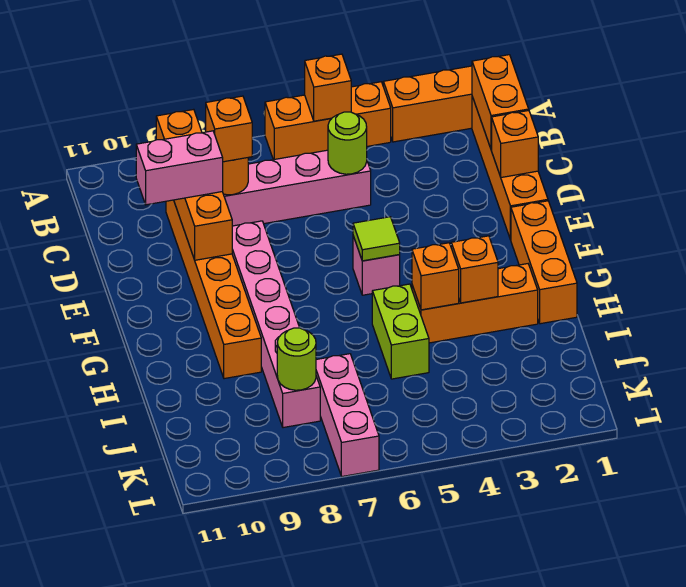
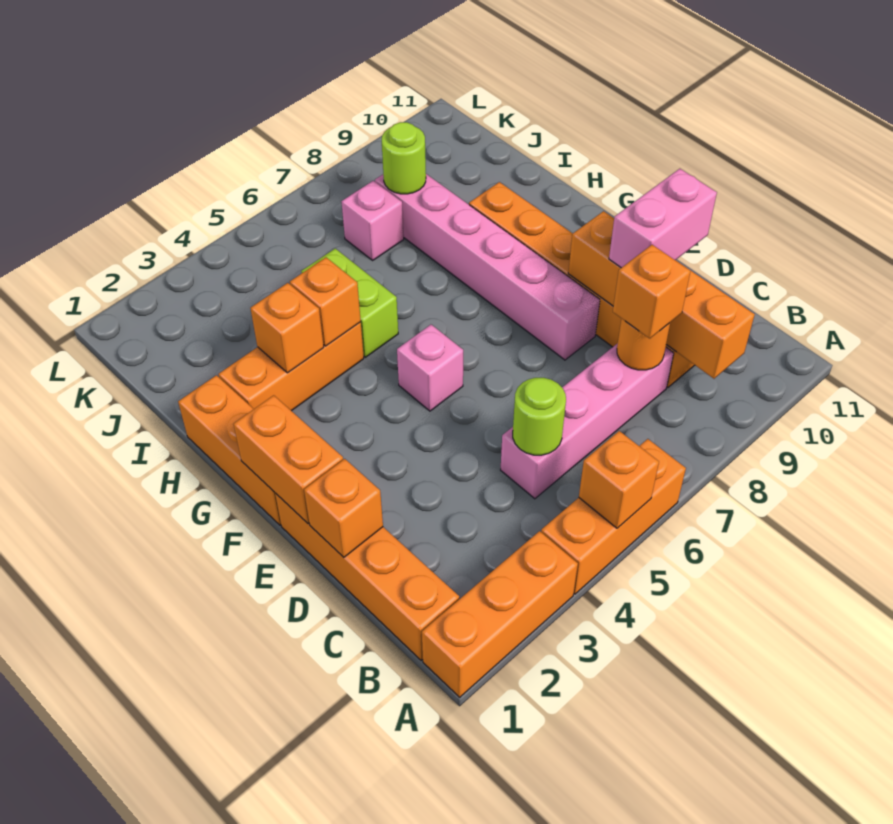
orange brick B1:C1 level 2 -> orange brick E1:F1 level 2
lime tile F5 level 2 -> none
pink brick J7:L7 level 1 -> pink brick J7 level 1

